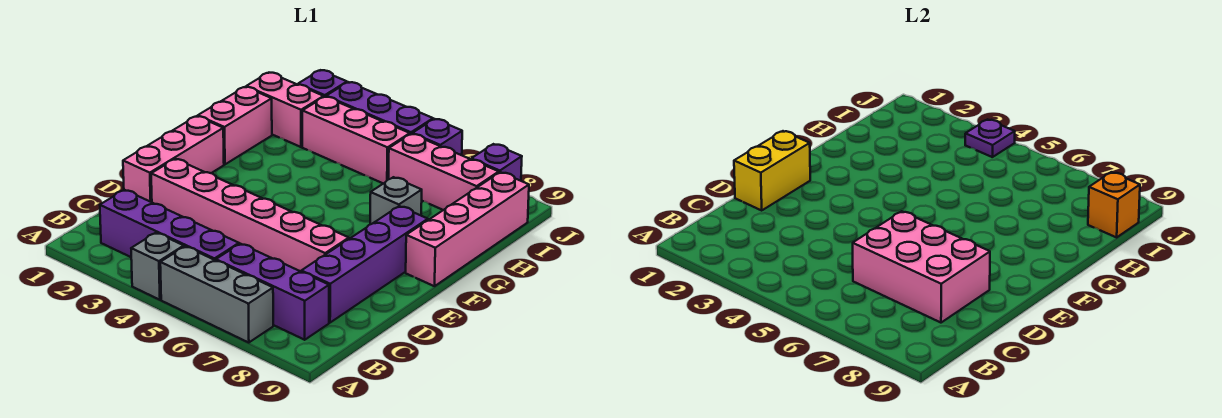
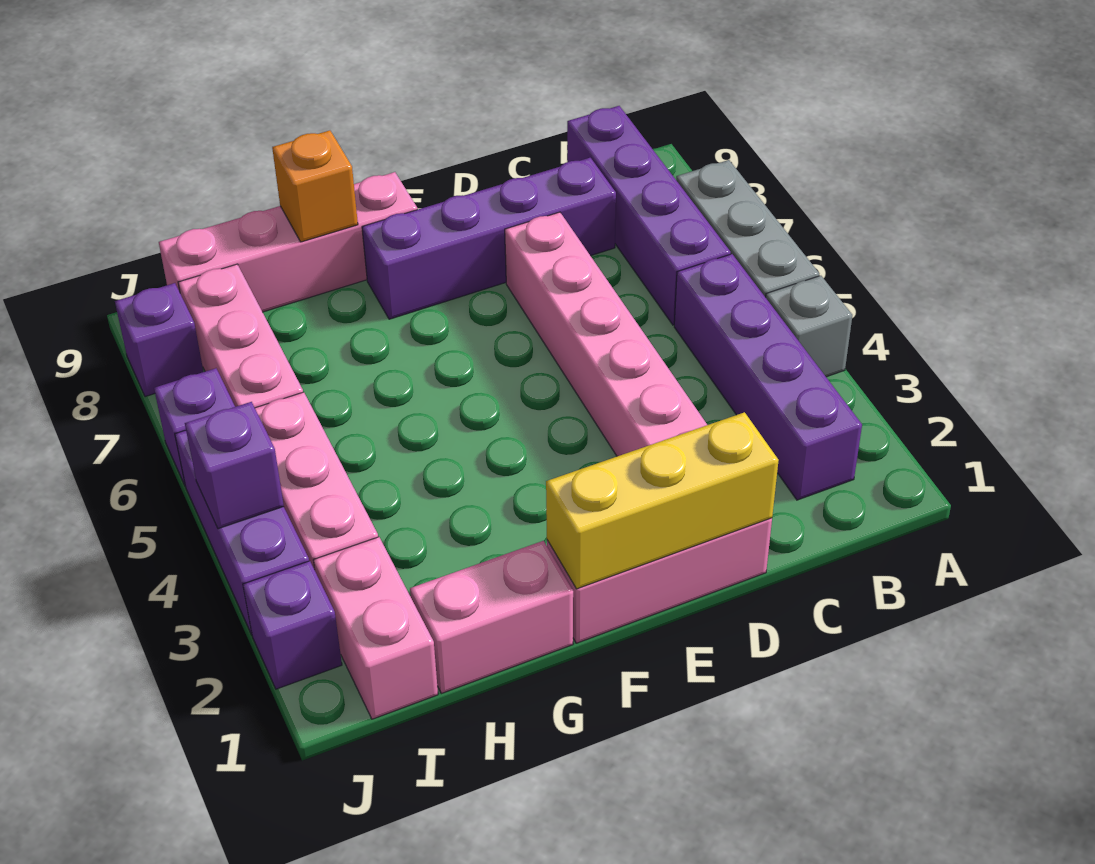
purple brick B6:B8 level 1 -> purple brick B6:B9 level 1
pink brick C6:D8 level 2 -> none
yellow brick D1:E1 level 2 -> yellow brick D1:F1 level 2
grey brick G7 level 1 -> none
orange brick I9 level 2 -> orange brick G9 level 2
purple plate J4 level 2 -> purple brick J4 level 2

